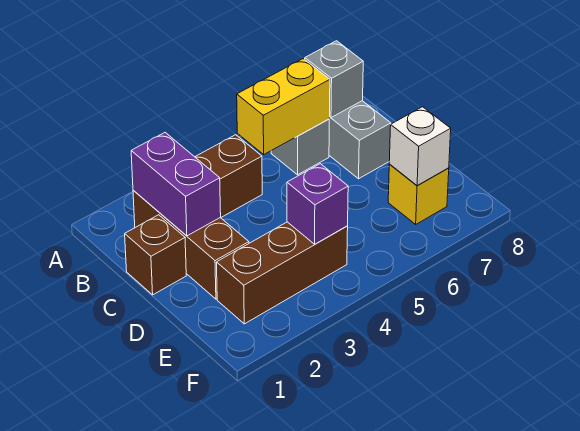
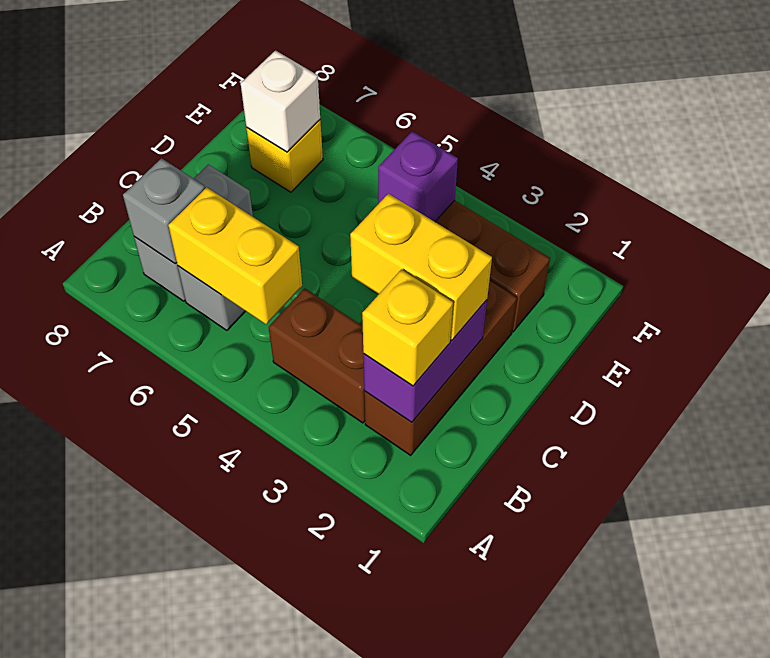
none -> yellow brick B2 level 3
brown brick C1 level 1 -> none
none -> yellow brick C2:C3 level 3

